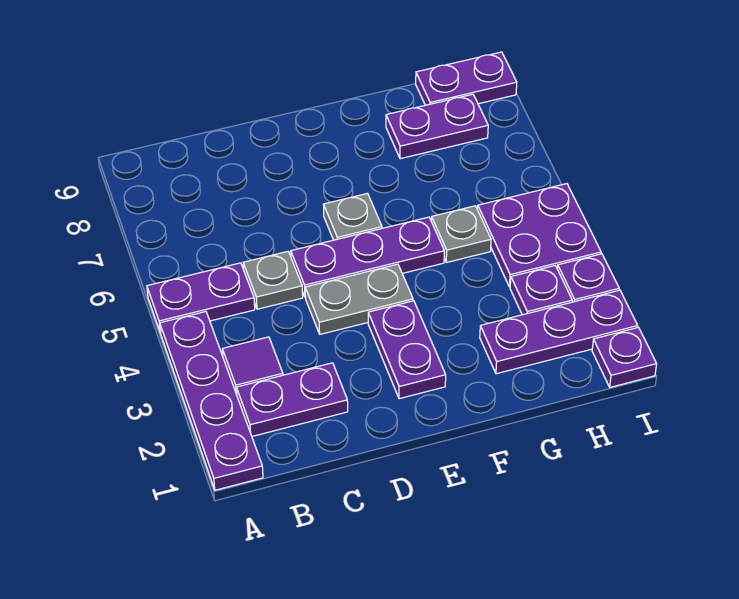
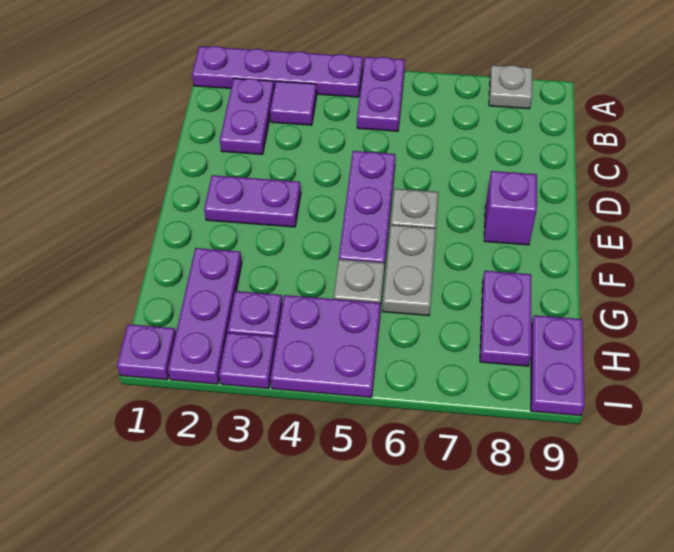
grey plate C5 level 1 -> grey plate A8 level 1
grey plate D4:E4 level 1 -> grey plate F6:G6 level 1
none -> purple brick E8 level 1

